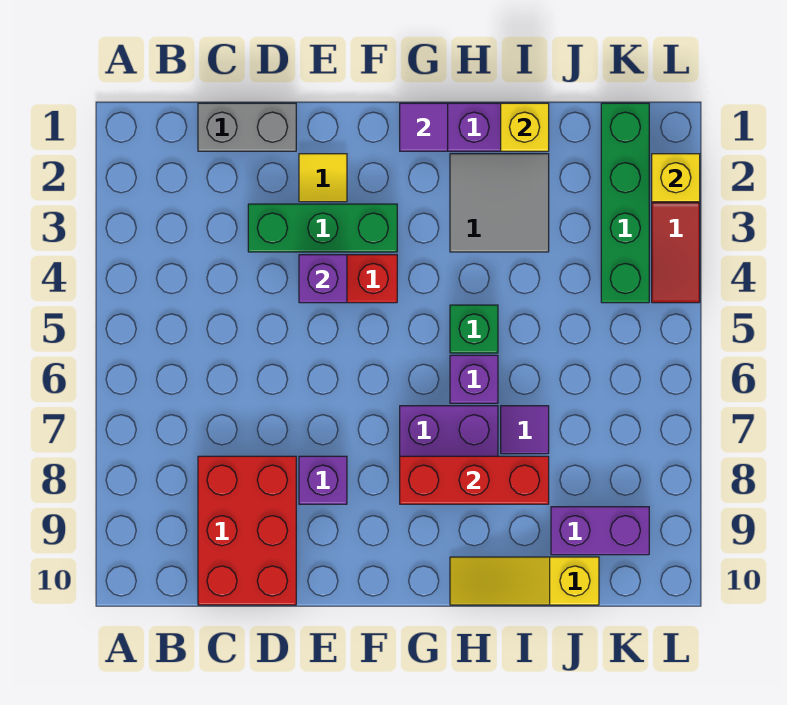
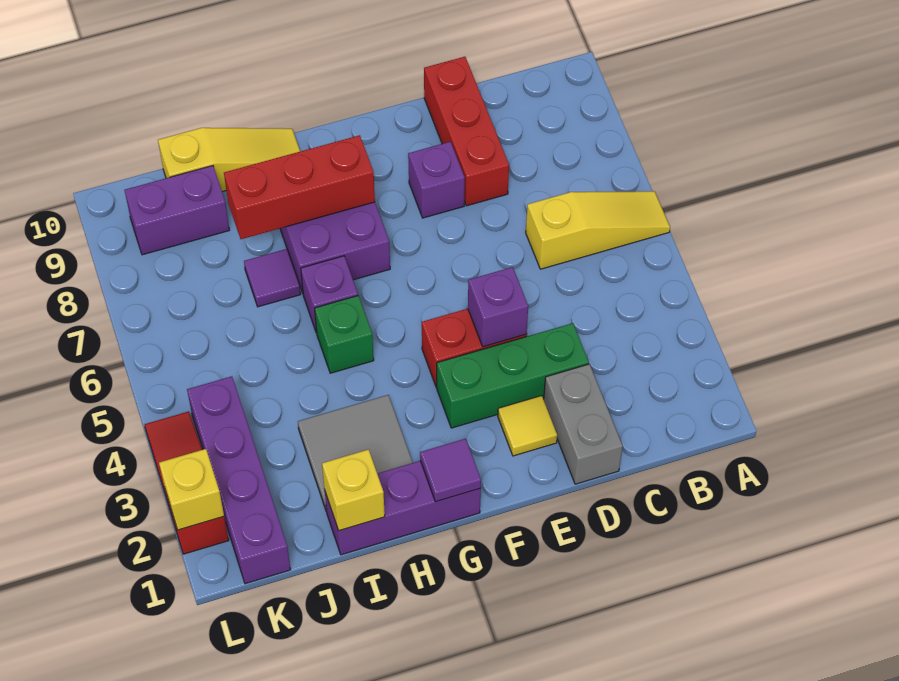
none -> yellow slope A6:C6 level 1 top C
grey brick C1:D1 level 1 -> grey brick D1:D2 level 1
red brick C8:D10 level 1 -> red brick D8:D10 level 1
green brick K1:K4 level 1 -> purple brick K1:K4 level 1

